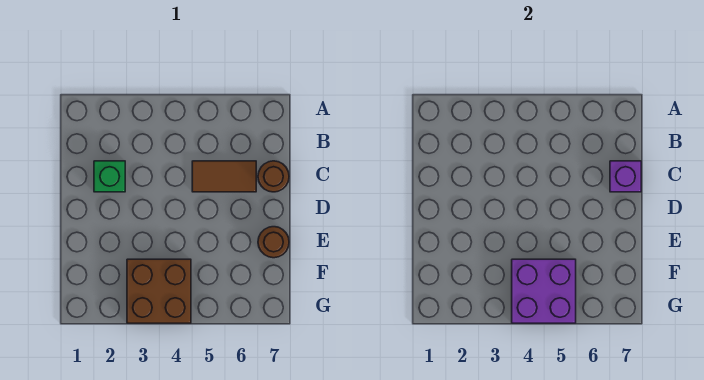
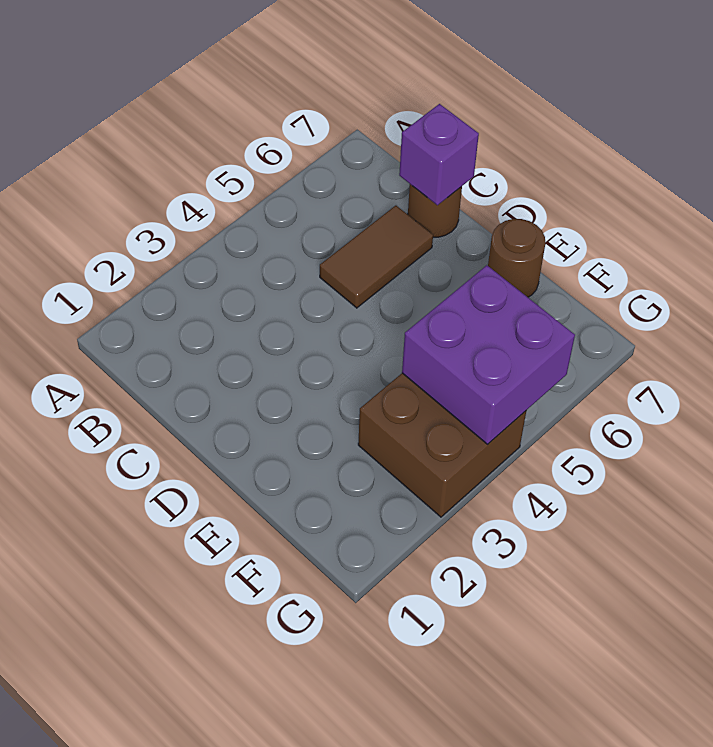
green brick C2 level 1 -> none

